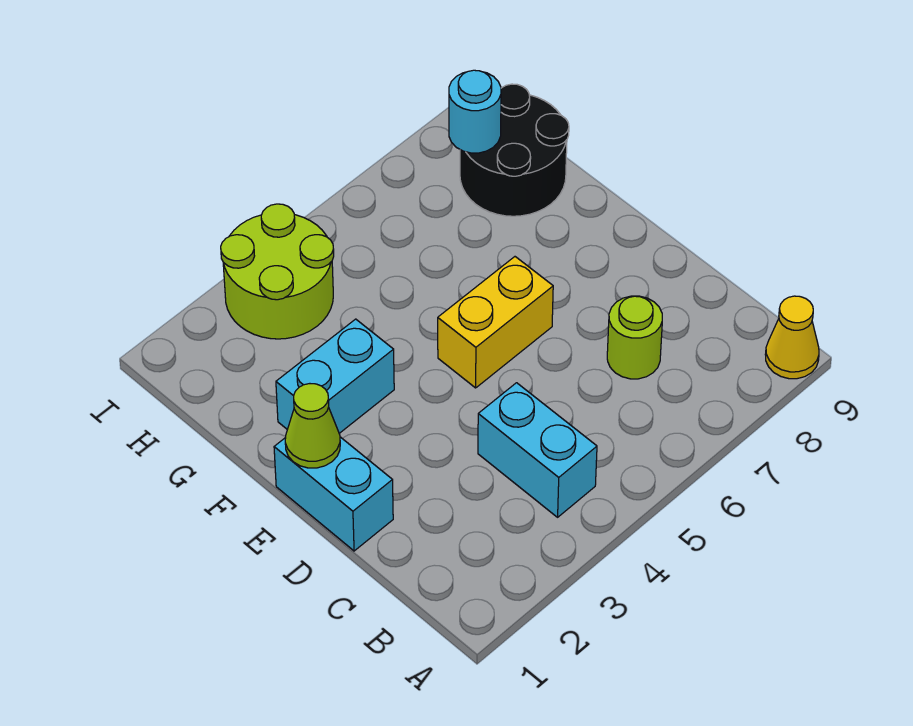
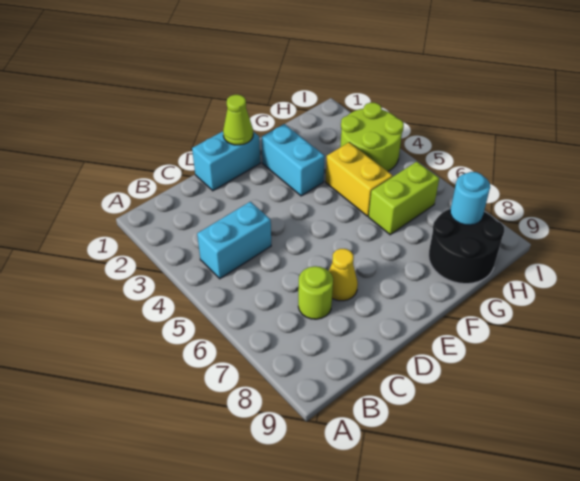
yellow cone A9 level 1 -> yellow cone D7 level 1
yellow brick E5:E6 level 1 -> yellow brick G4:G5 level 1
none -> lime brick G6:H6 level 1

